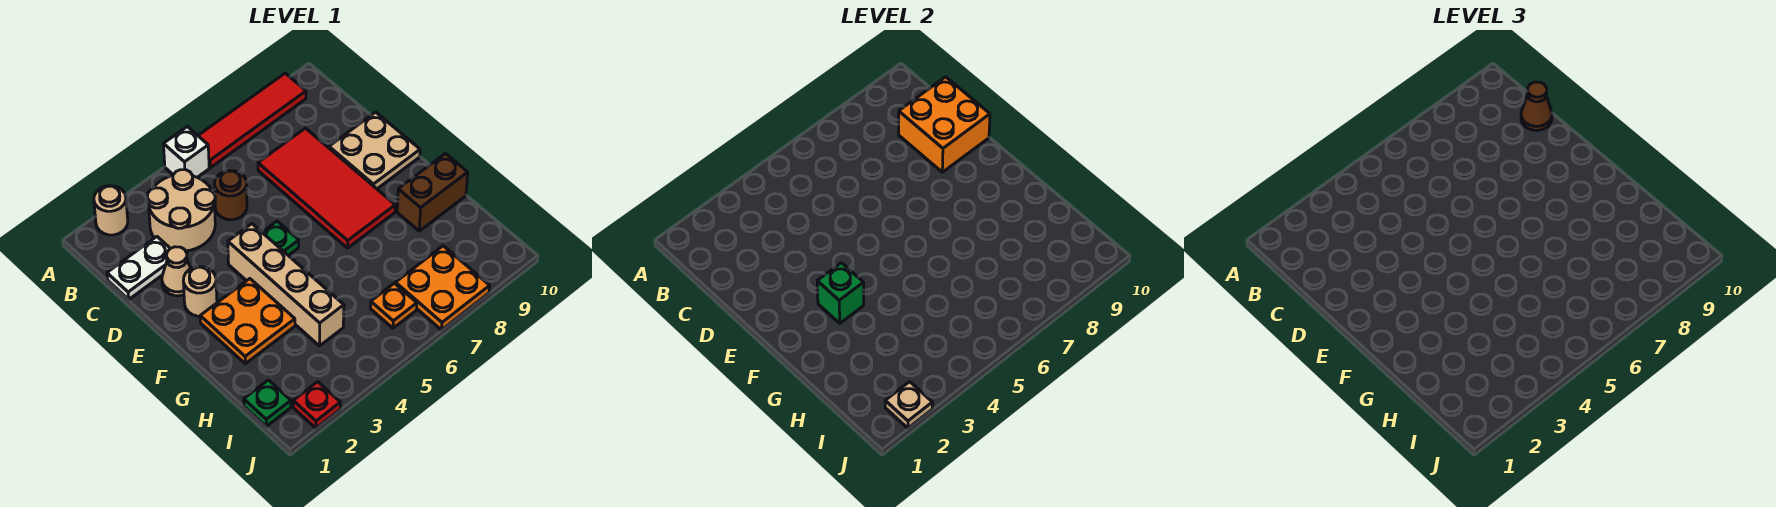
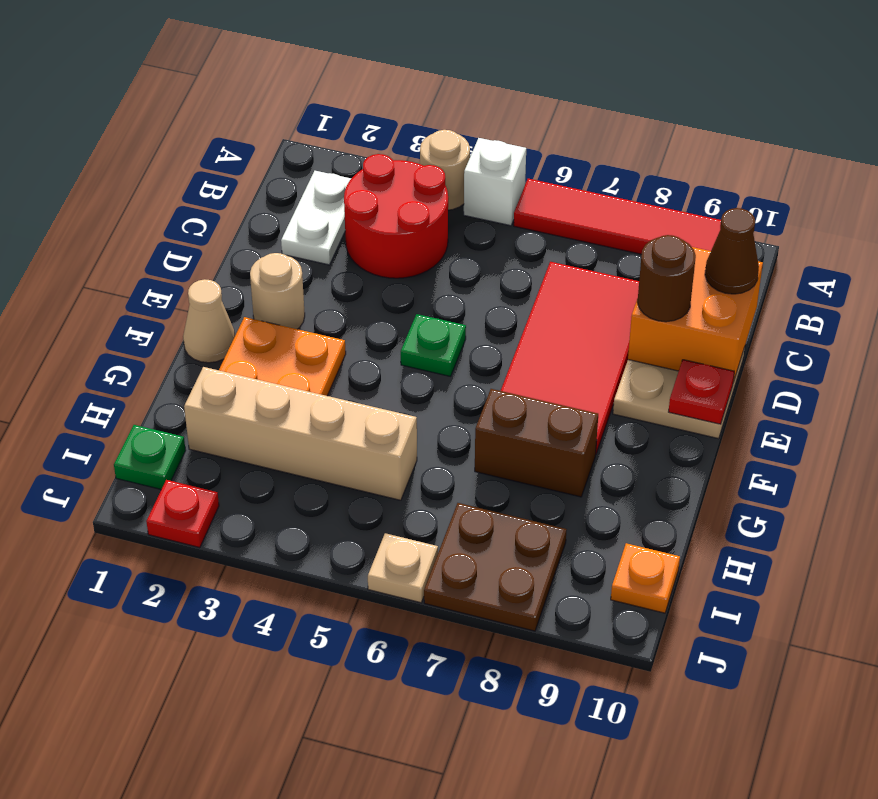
tan round brick A2 level 1 -> tan round brick A4 level 1
tan round brick B3:C4 level 1 -> red round brick B3:C4 level 1
white plate C1:C2 level 1 -> white plate B2:C2 level 1
brown round brick C5 level 1 -> brown round brick D9 level 3
tan cone D2 level 1 -> tan cone F1 level 1
tan brick E4:H4 level 1 -> tan brick H2:H5 level 1
none -> red plate E10 level 2
green brick F3 level 2 -> none
brown brick G9:G10 level 1 -> brown brick G7:G8 level 1
orange plate I6 level 1 -> orange plate I10 level 1
orange plate I7:J8 level 1 -> brown plate I7:J8 level 1
tan plate J2 level 2 -> tan plate J6 level 1

